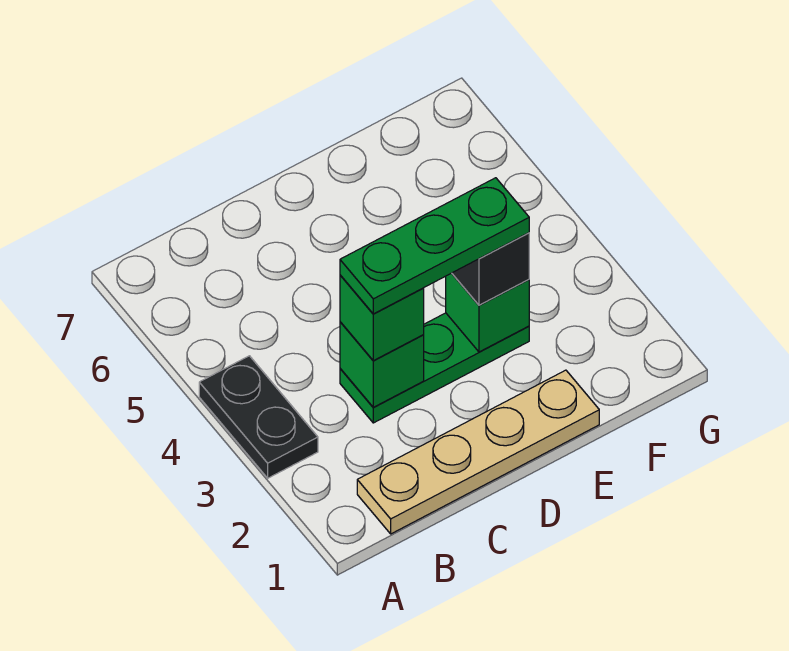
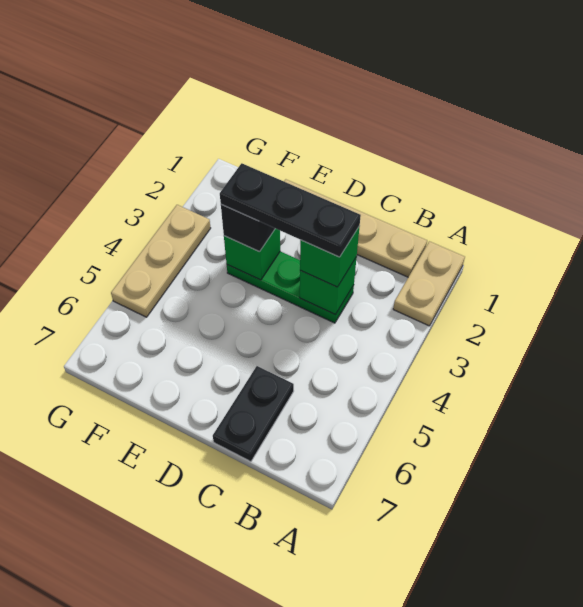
none -> tan plate A1:A2 level 1
black plate A3:A4 level 1 -> black plate C6:C7 level 1
green plate C3:E3 level 4 -> black plate C3:E3 level 4
none -> tan plate G3:G5 level 1

